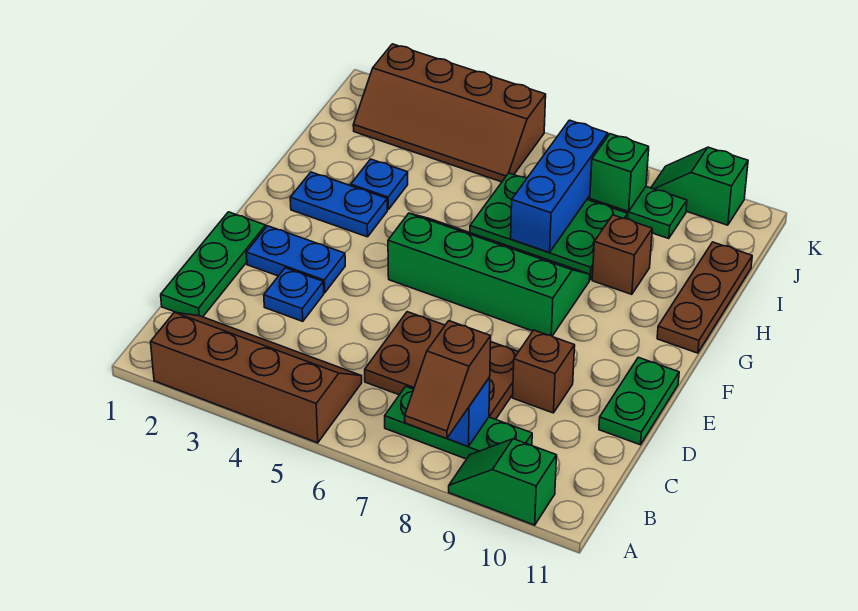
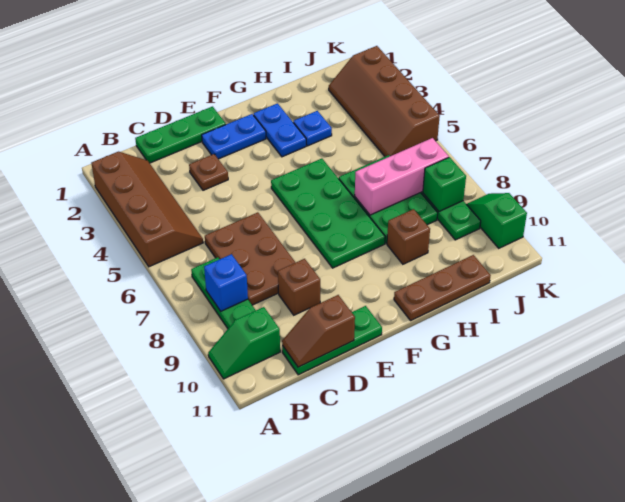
brown slope A8:B8 level 3 top B -> brown slope C11:D11 level 2 top D
green slope A9:A10 level 1 top 10 -> green slope A10:B10 level 1 top B
blue plate D3 level 1 -> brown plate D3 level 1
green plate D11:E11 level 1 -> green plate C11:E11 level 1
blue plate E2:E3 level 1 -> blue plate E2:F2 level 1
green slope F5:G8 level 1 top F -> green plate F5:G8 level 1
blue brick H7:J7 level 2 -> pink brick H7:J7 level 2

